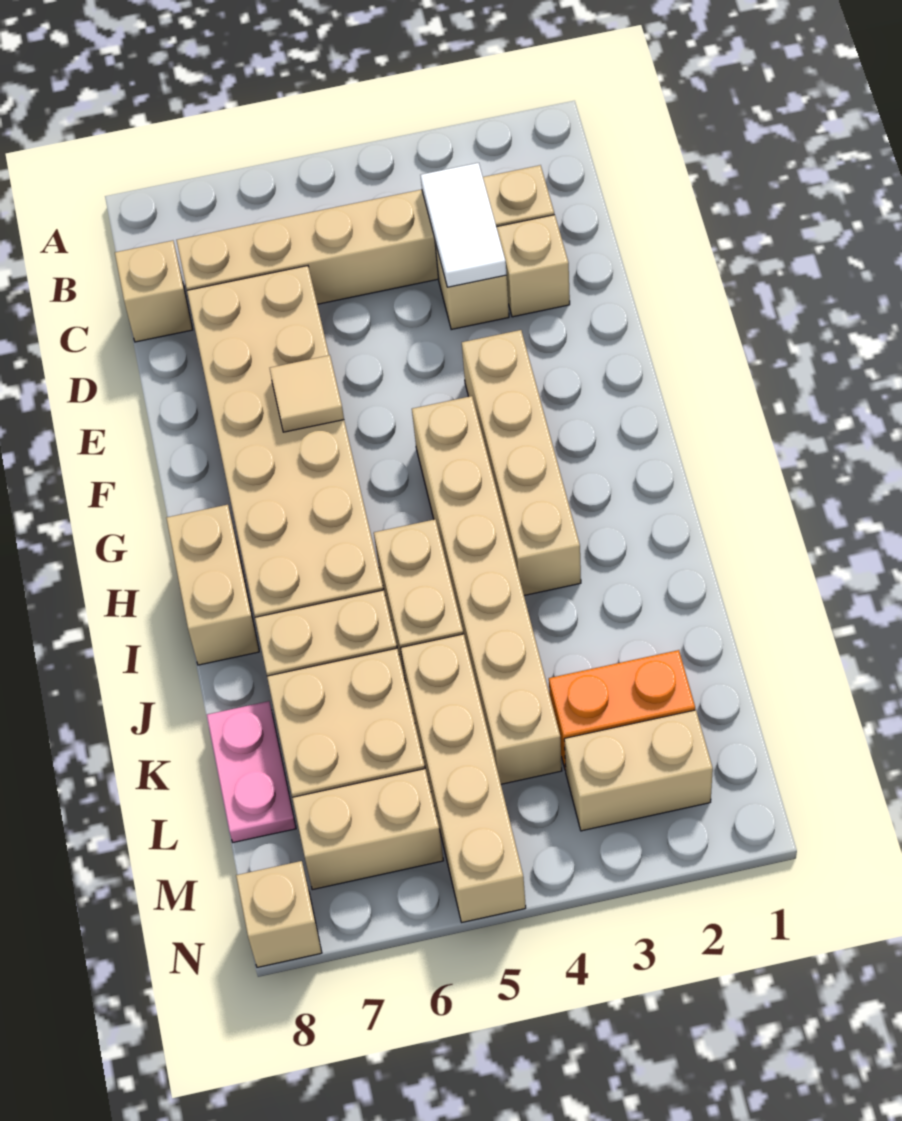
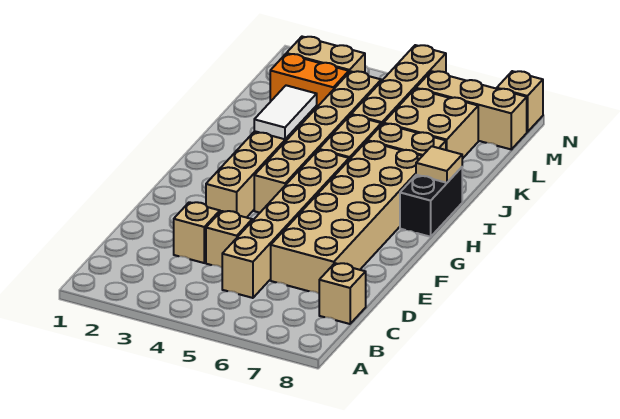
tan brick C2:C7 level 1 -> tan brick C5:H5 level 1
white tile C3:D3 level 2 -> white tile I3:J3 level 2
tan brick D2 level 1 -> tan brick D4 level 1
tan tile F6 level 2 -> tan tile I8 level 2
tan brick H8:I8 level 1 -> black brick H8:I8 level 1
pink plate K8:L8 level 1 -> none
tan brick M6:M7 level 1 -> tan brick M6:M8 level 1

